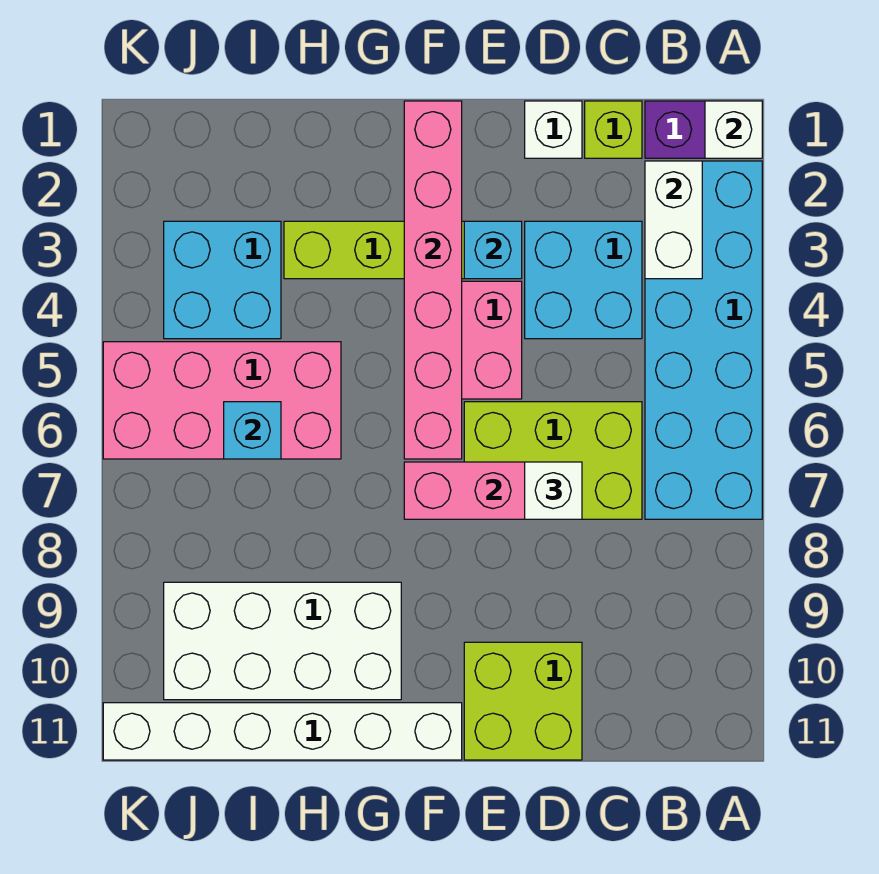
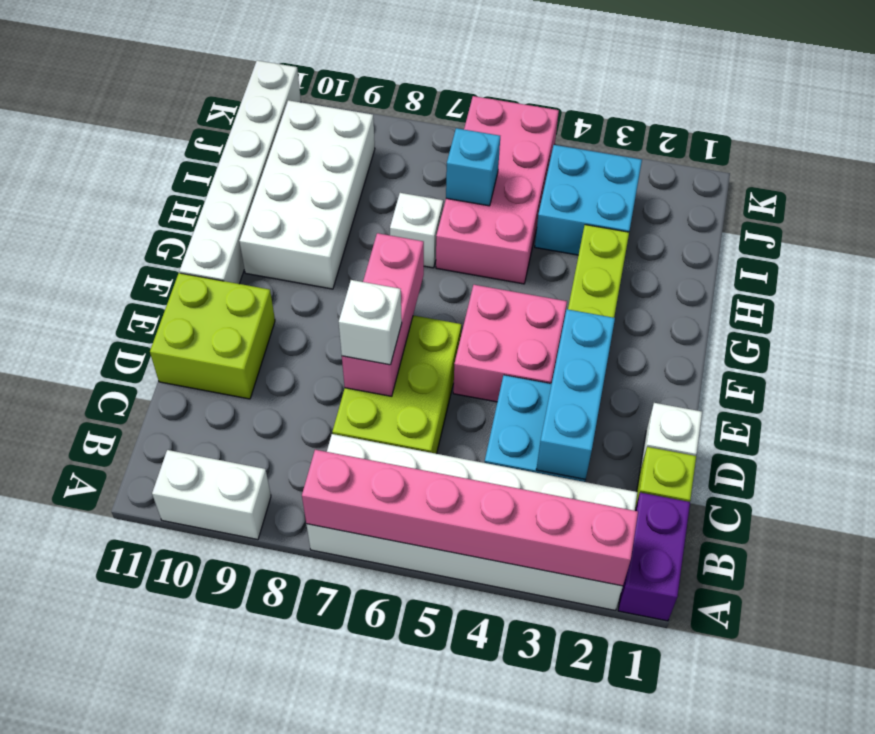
white brick A1 level 2 -> white brick H7 level 1
cyan brick A2:B7 level 1 -> white brick A2:B7 level 1
white brick B2:B3 level 2 -> white brick A9:A10 level 1
cyan brick E3 level 2 -> cyan brick C3:E3 level 2
pink brick F1:F6 level 2 -> pink brick A2:A7 level 2

